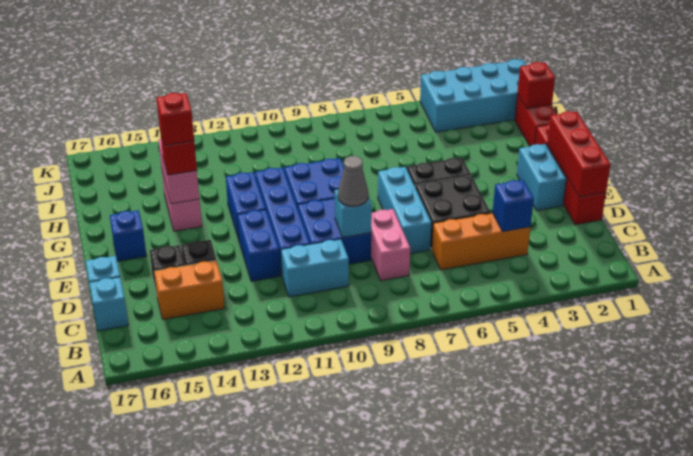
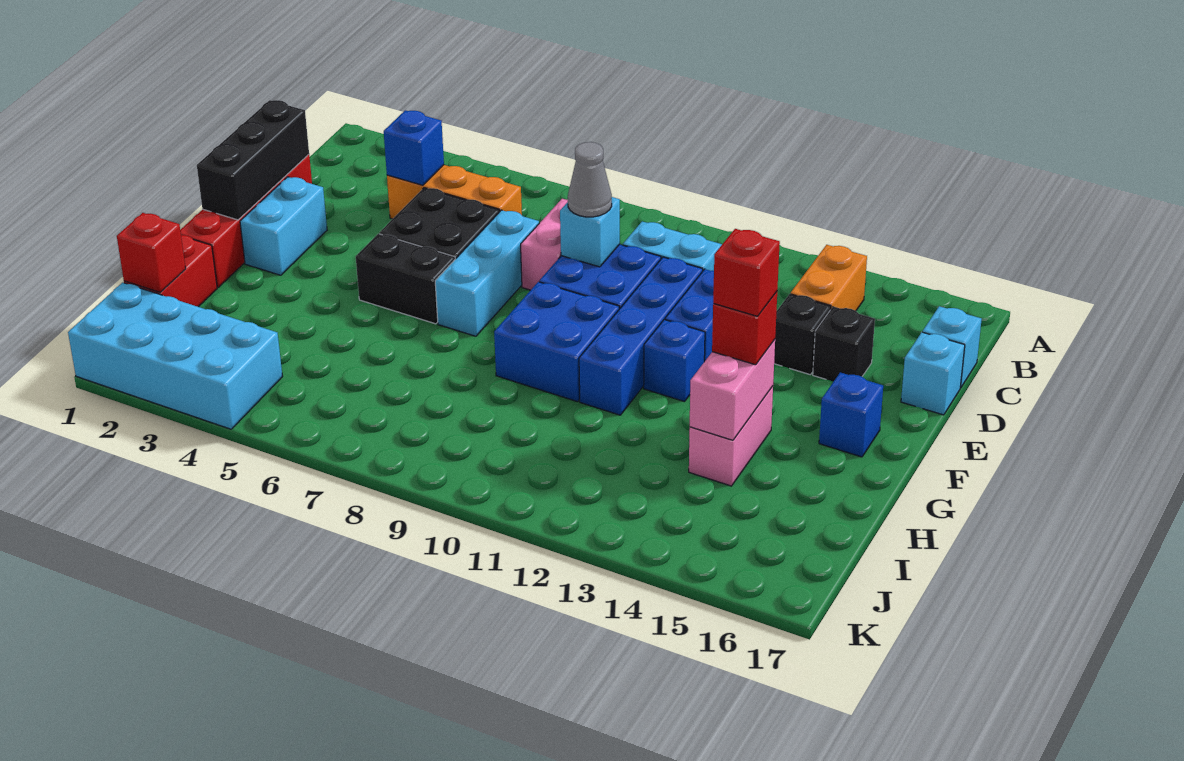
orange brick C14:C15 level 1 -> orange brick B14:C14 level 1
red brick D1:F1 level 2 -> black brick D1:F1 level 2
blue brick F12:G12 level 1 -> blue brick F12 level 1

